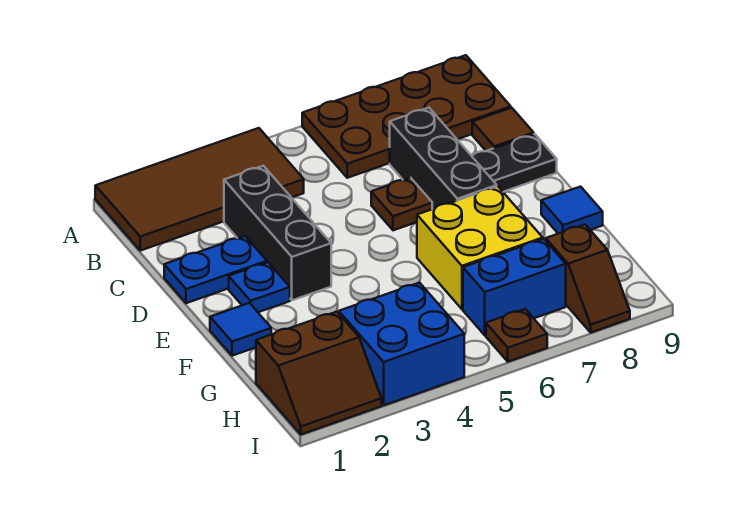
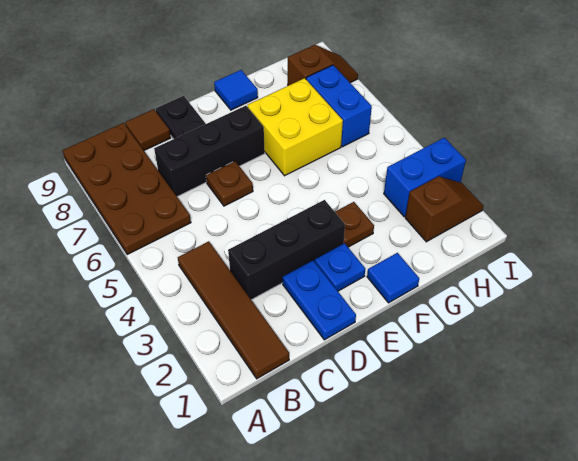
brown tile A1:B4 level 1 -> brown tile B1:B4 level 1
brown slope H1:I2 level 1 top H -> brown slope H2:I2 level 1 top H
blue brick H3:I4 level 1 -> blue brick H3:I3 level 1
brown plate I6 level 1 -> brown plate F3 level 1

